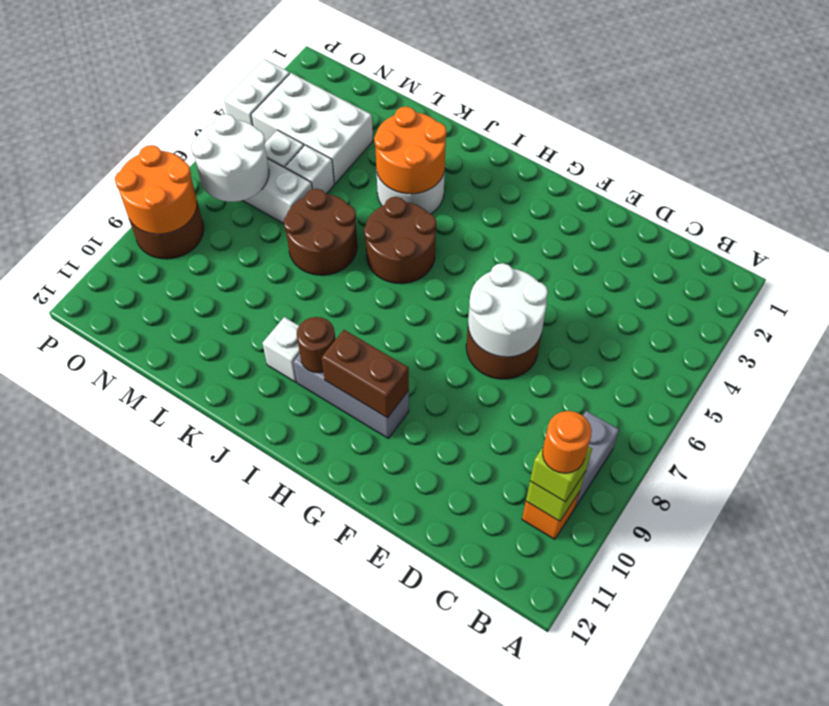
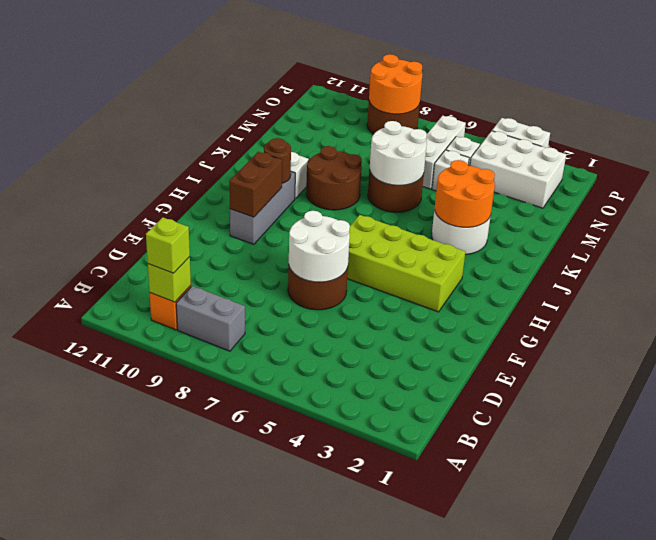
orange round brick B10 level 4 -> none
none -> lime brick G3:H6 level 1
brown round brick I5:J6 level 1 -> brown round brick J8:K9 level 1
white brick M3:O4 level 1 -> white brick N2:O4 level 1
white round brick N6:O7 level 2 -> white round brick K6:L7 level 2

